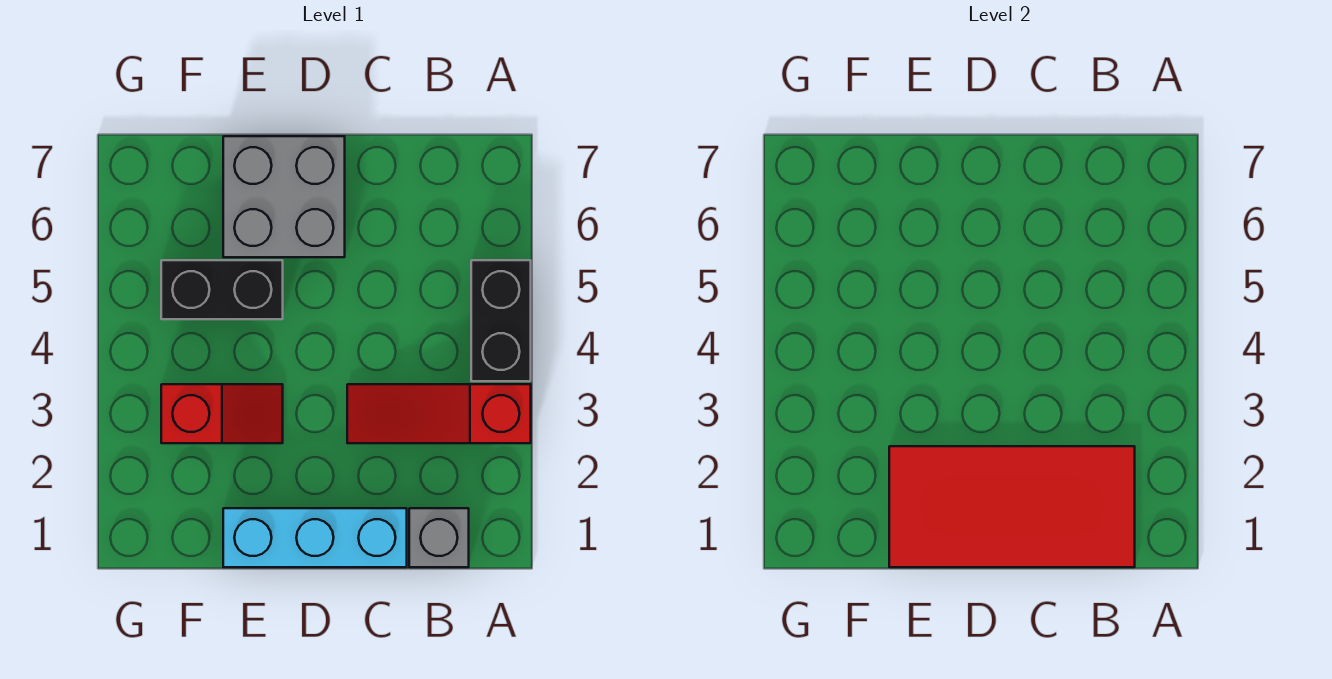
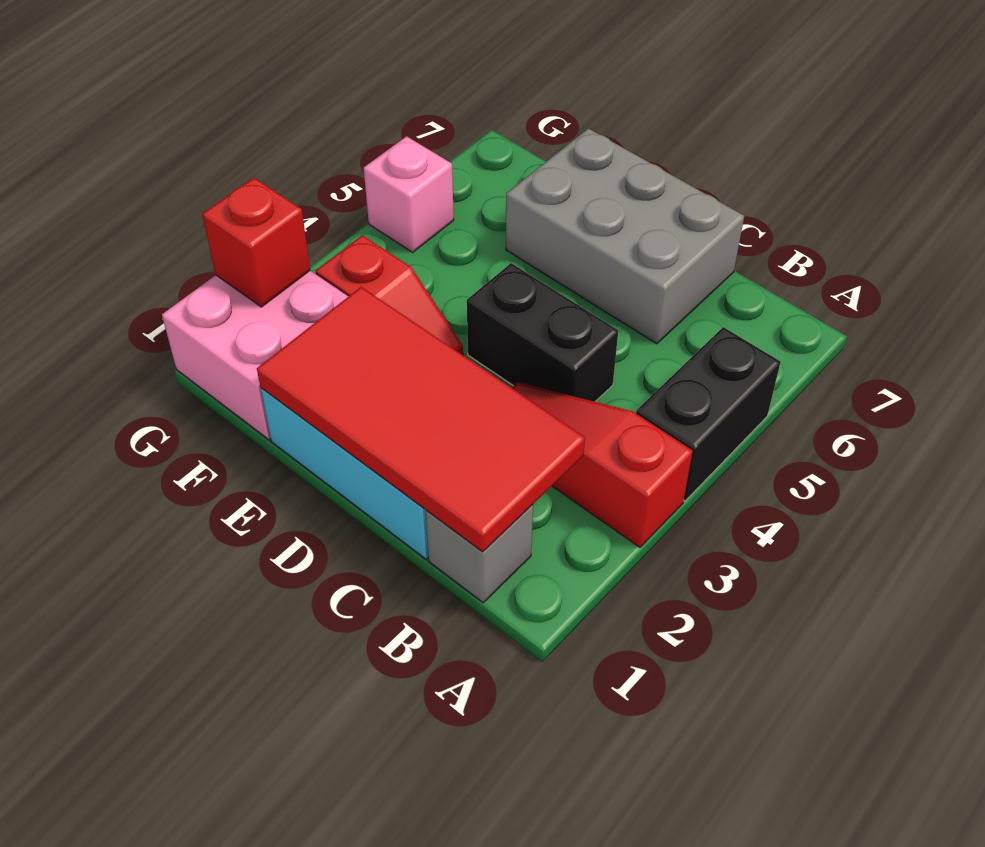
grey brick D6:E7 level 1 -> grey brick C6:E7 level 1
black brick E5:F5 level 1 -> black brick C4:D4 level 1
none -> pink brick F1:G2 level 1
none -> red brick G2 level 2
none -> pink brick G5 level 1

